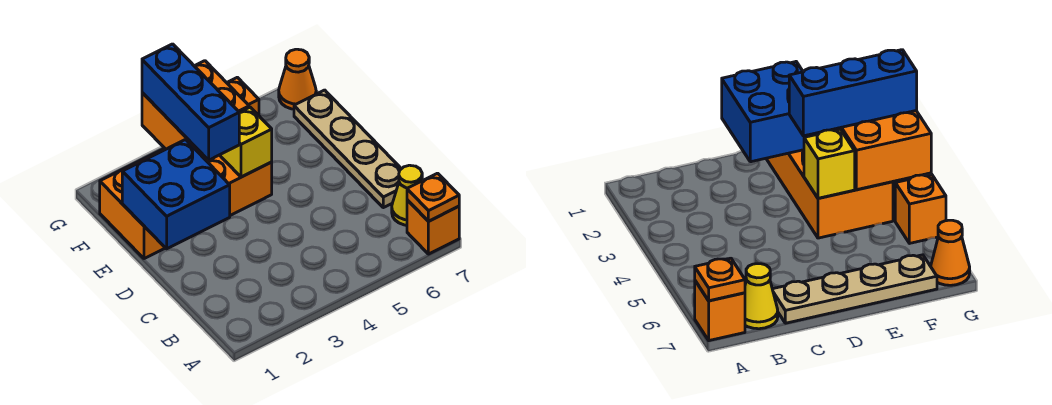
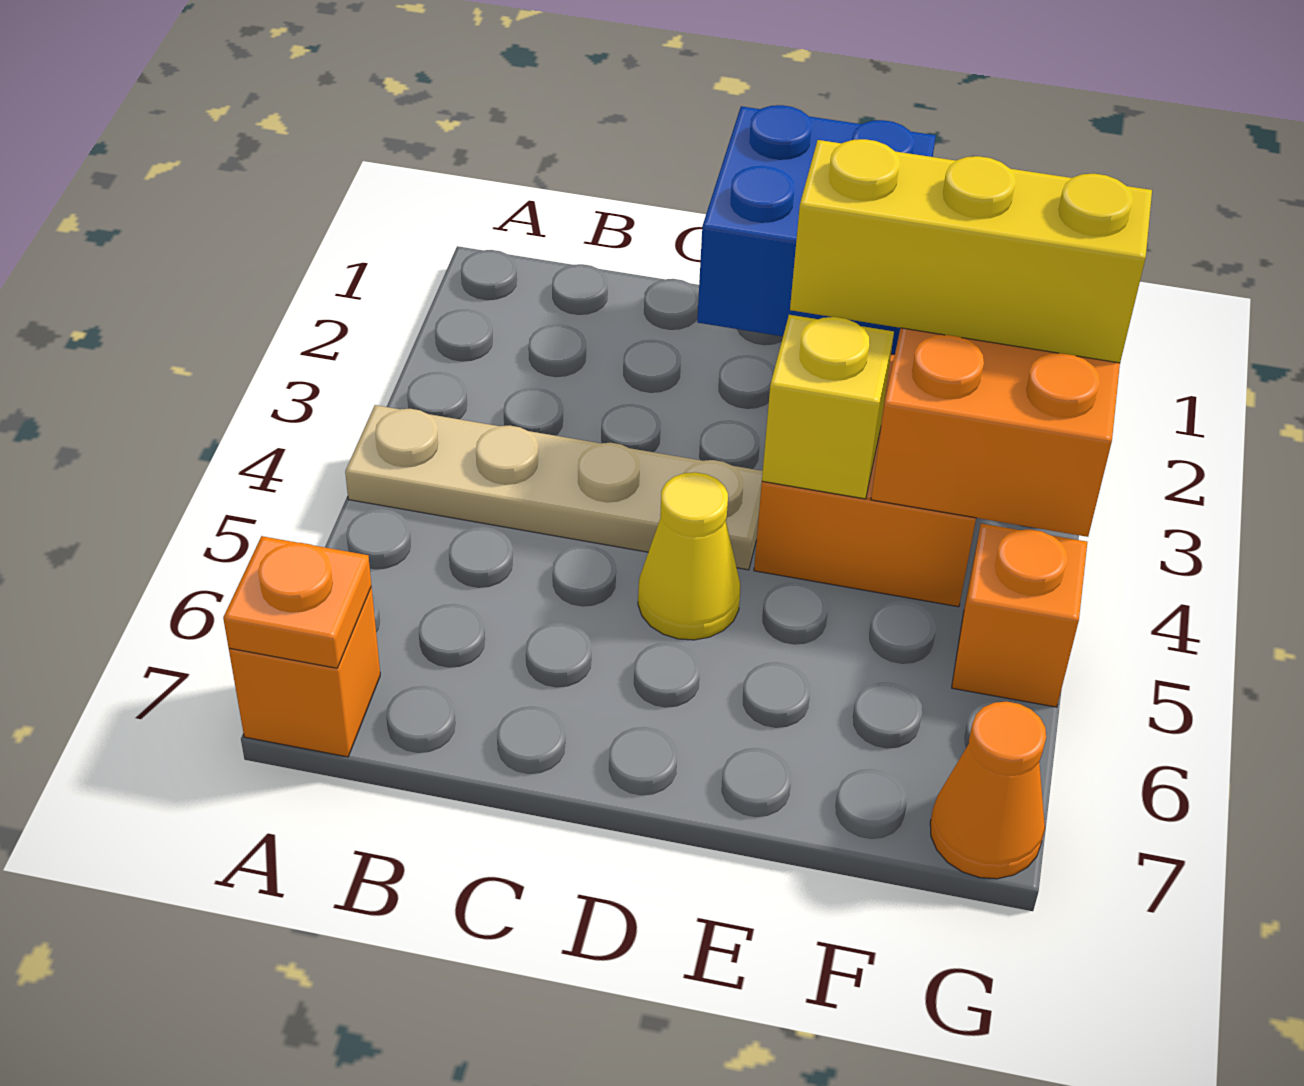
yellow cone B7 level 1 -> yellow cone D5 level 1
tan plate C7:F7 level 1 -> tan plate A4:D4 level 1
blue brick E3:G3 level 3 -> yellow brick E3:G3 level 3

